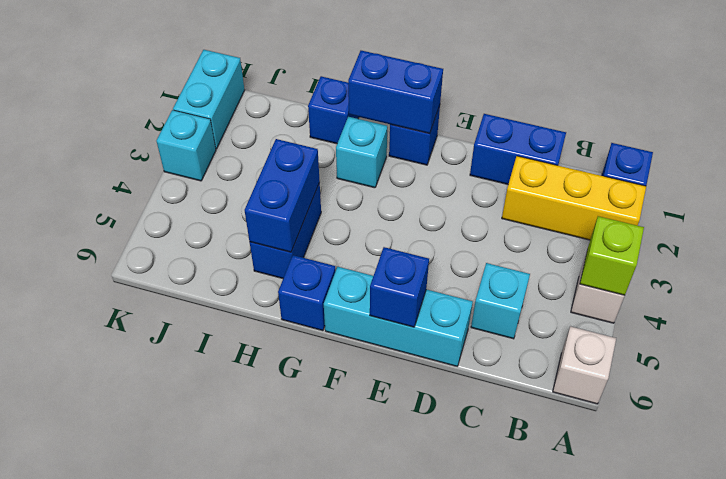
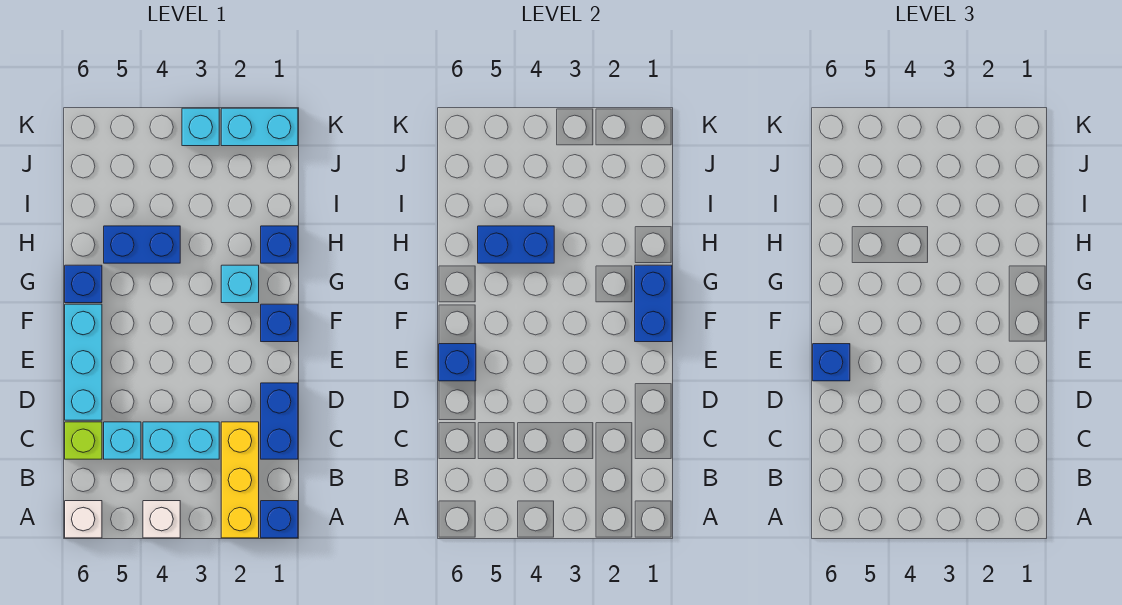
lime brick A4 level 2 -> lime brick C6 level 1
none -> cyan brick C3:C4 level 1
none -> blue brick E6 level 3

